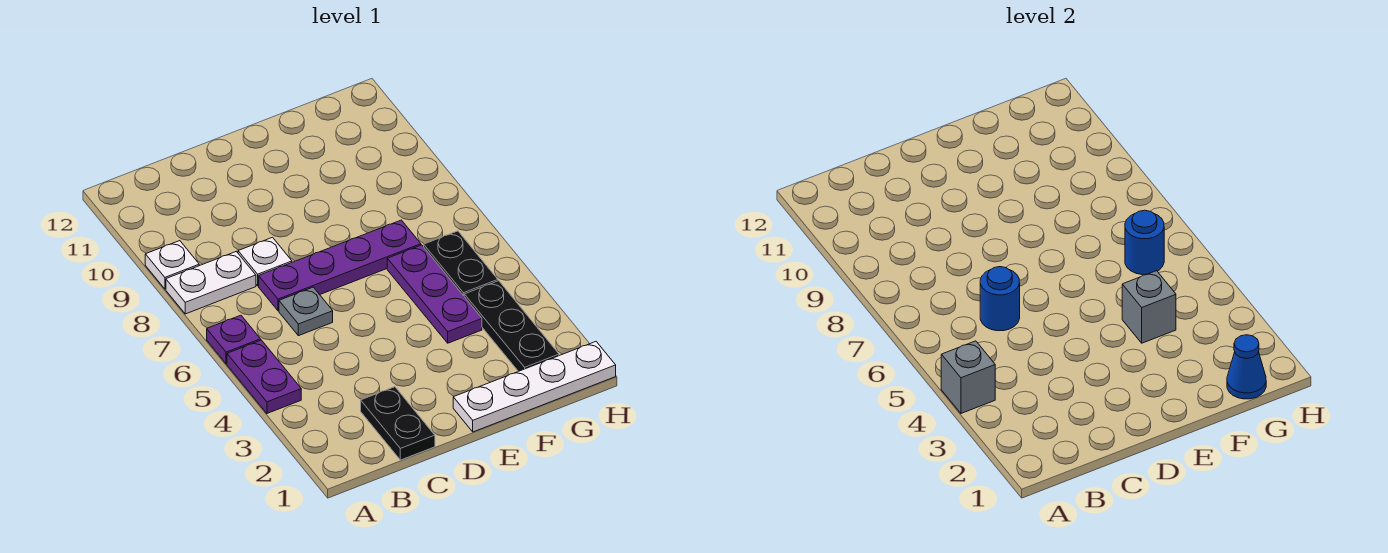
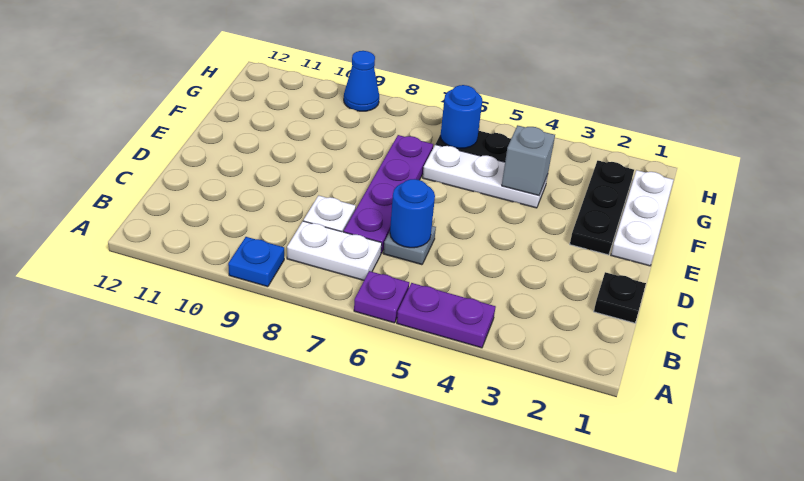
grey brick A4 level 2 -> none
white plate A8:B8 level 1 -> white plate B7:B8 level 1
white plate A9 level 1 -> blue plate A9 level 1
black plate C1:C2 level 1 -> black plate C1 level 1
white plate E1:H1 level 1 -> white plate E1:G1 level 1
purple plate F4:F6 level 1 -> white plate F4:F6 level 1
blue cone G1 level 2 -> blue cone H9 level 1
black plate G2:G4 level 1 -> black plate E2:G2 level 1

